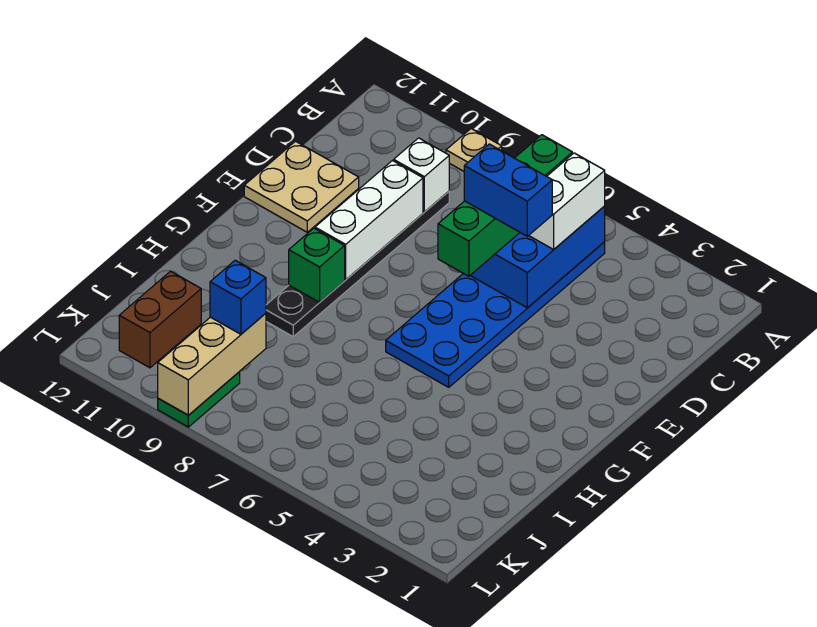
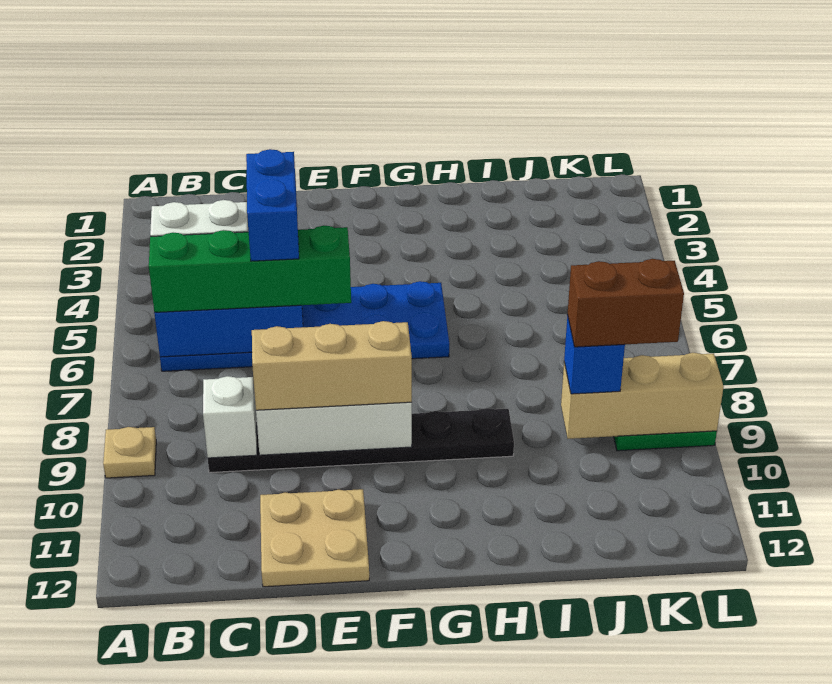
none -> tan brick D9:F9 level 3
green brick G9 level 2 -> none
brown brick J11:K11 level 1 -> brown brick J9:K9 level 4

